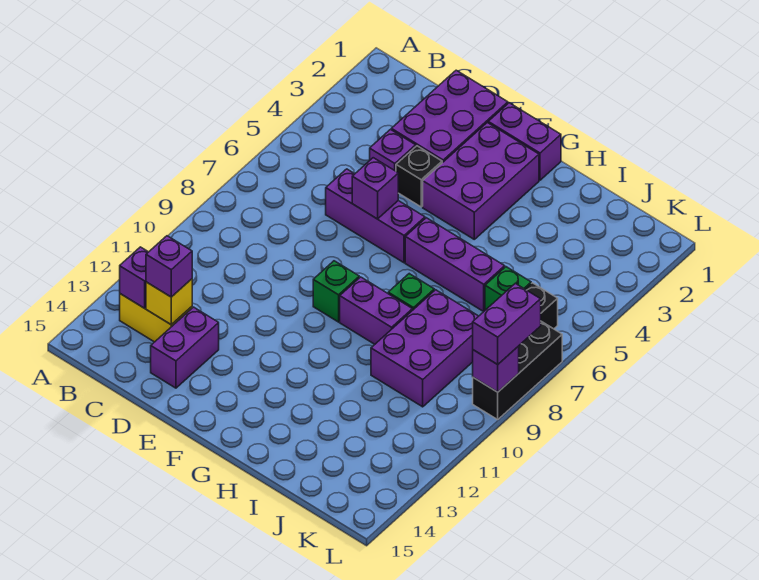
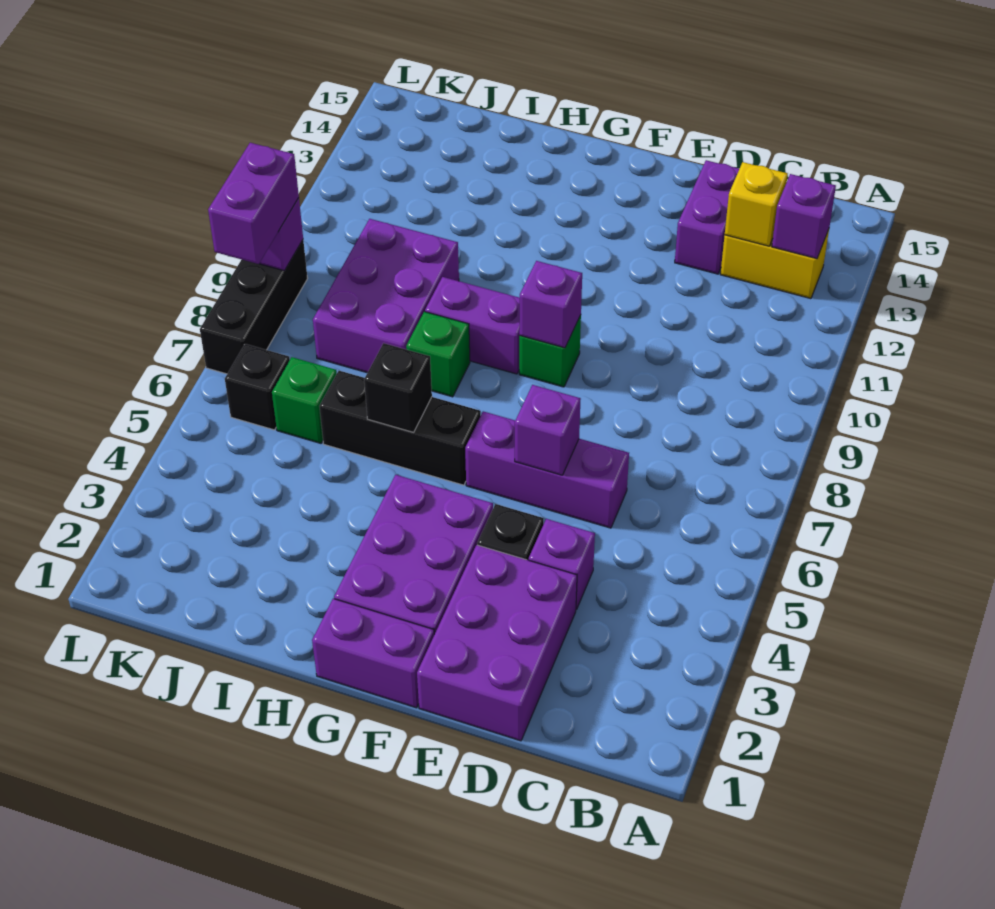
purple brick C13 level 3 -> purple brick F9 level 2
purple brick G6:I6 level 1 -> black brick G6:I6 level 1
none -> black brick H6 level 2

